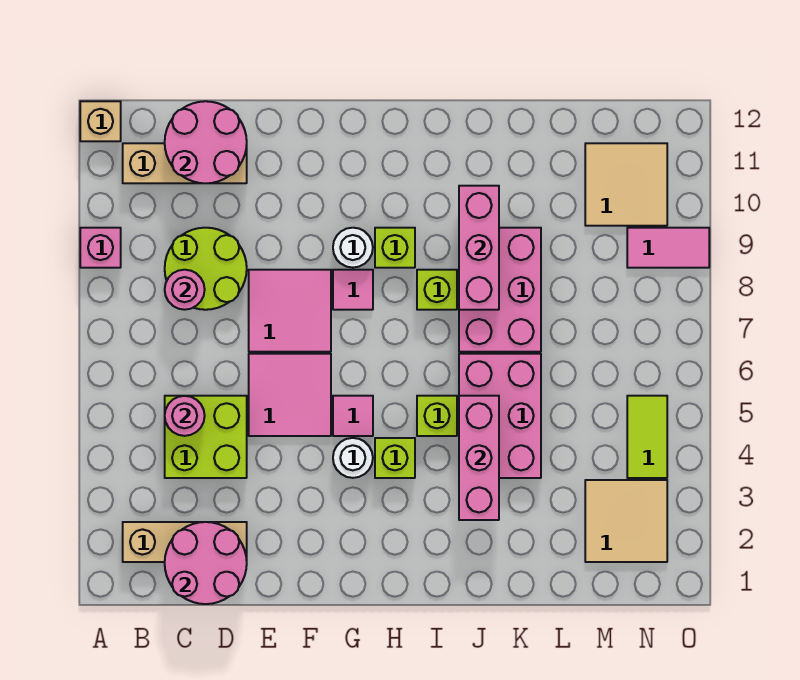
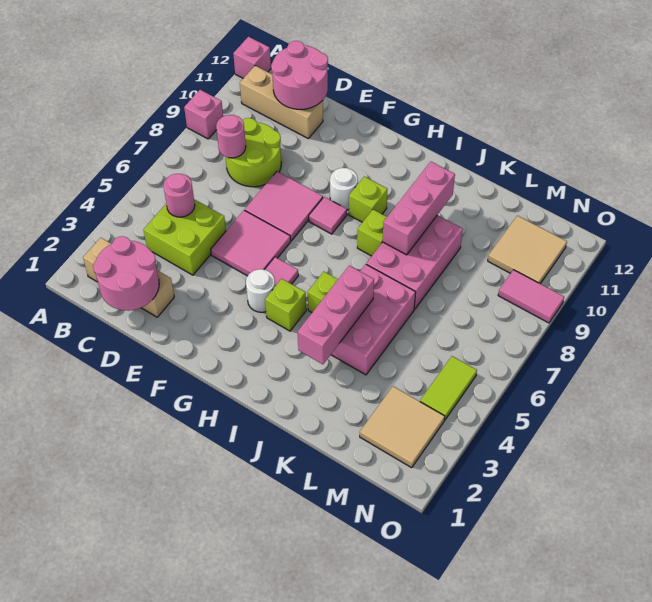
tan brick A12 level 1 -> pink brick A12 level 1

